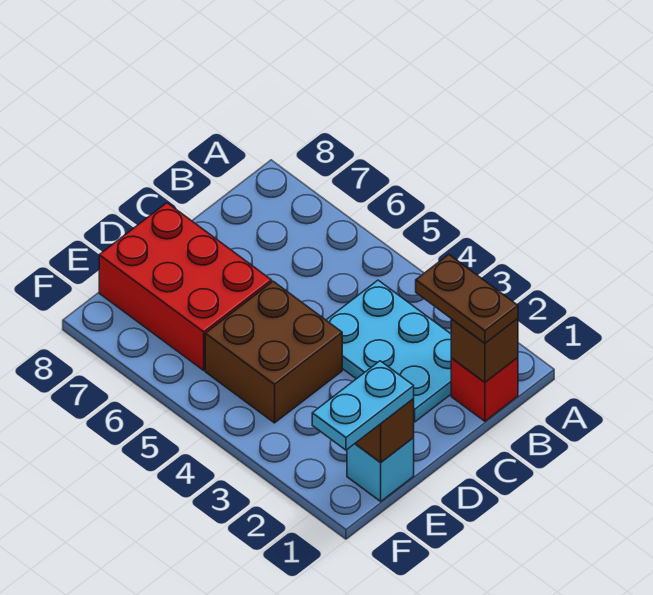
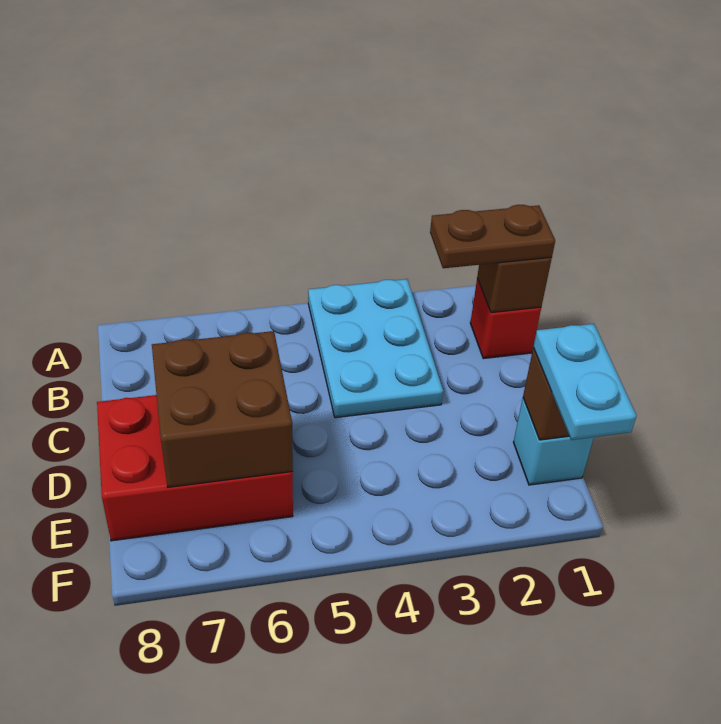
cyan plate B2:C4 level 1 -> cyan plate A3:C4 level 1
brown brick D4:E5 level 1 -> brown brick D6:E7 level 2

